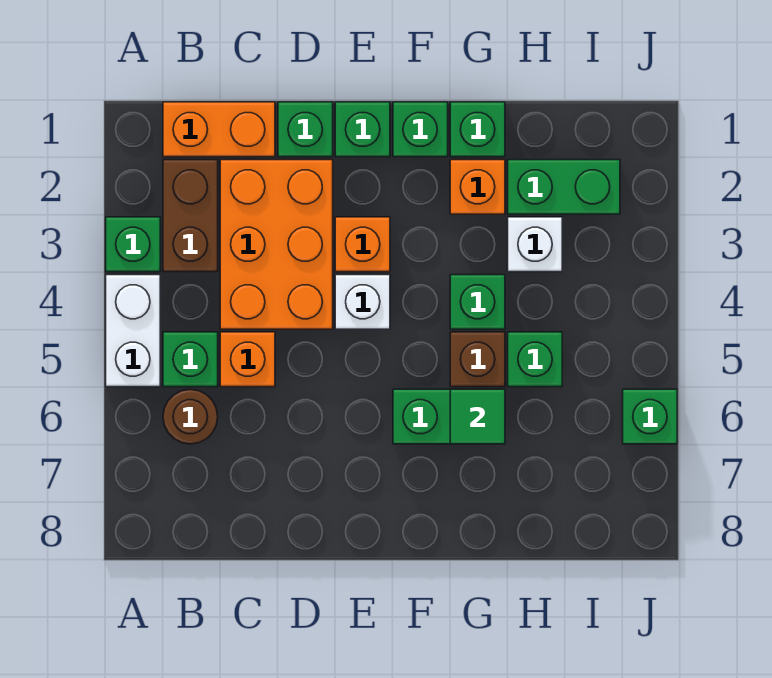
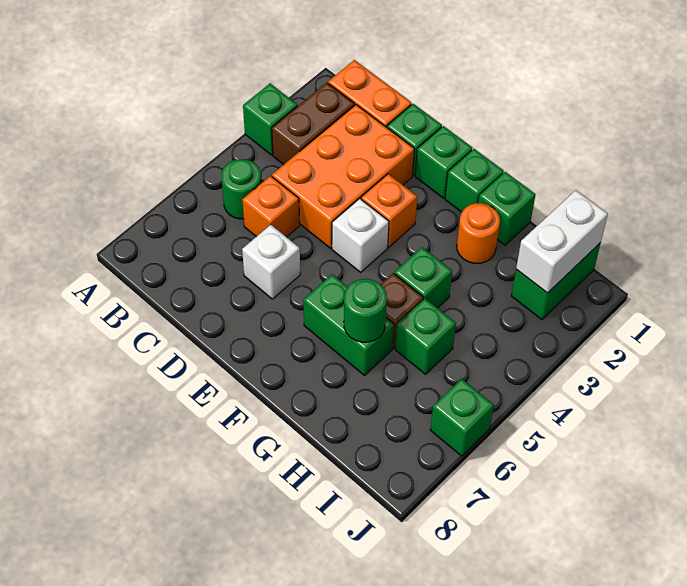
white brick A4:A5 level 1 -> white brick I1:I2 level 2
green brick B5 level 1 -> green round brick B5 level 1
brown round brick B6 level 1 -> none
orange brick G2 level 1 -> orange round brick G2 level 1
green tile G6 level 2 -> green round brick G6 level 2
green brick H2:I2 level 1 -> green brick I1:I2 level 1
white brick H3 level 1 -> white brick D6 level 1

